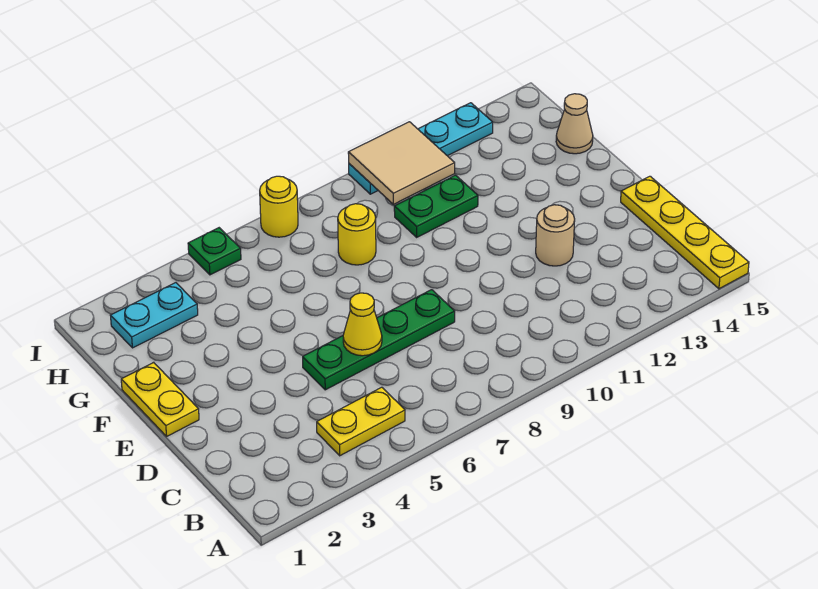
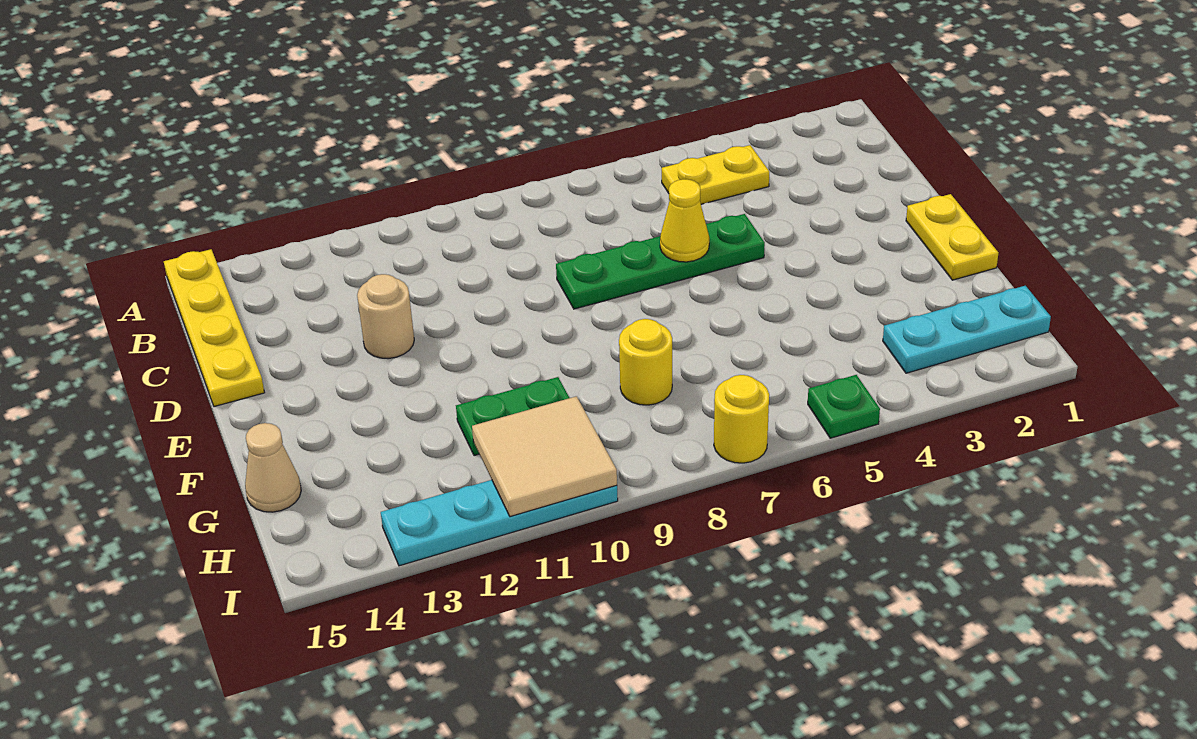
cyan plate H2:H3 level 1 -> cyan plate H1:H3 level 1

